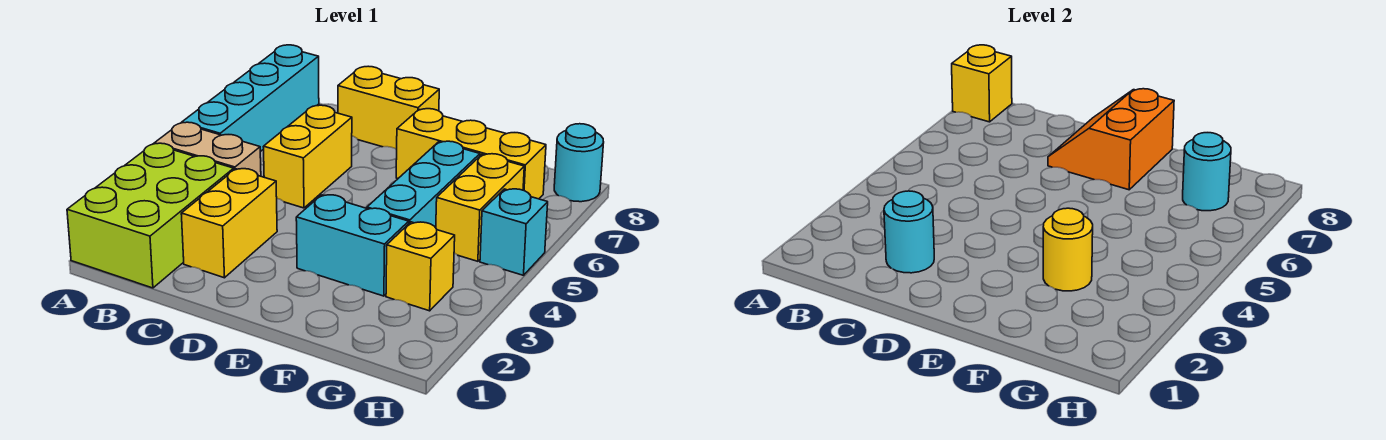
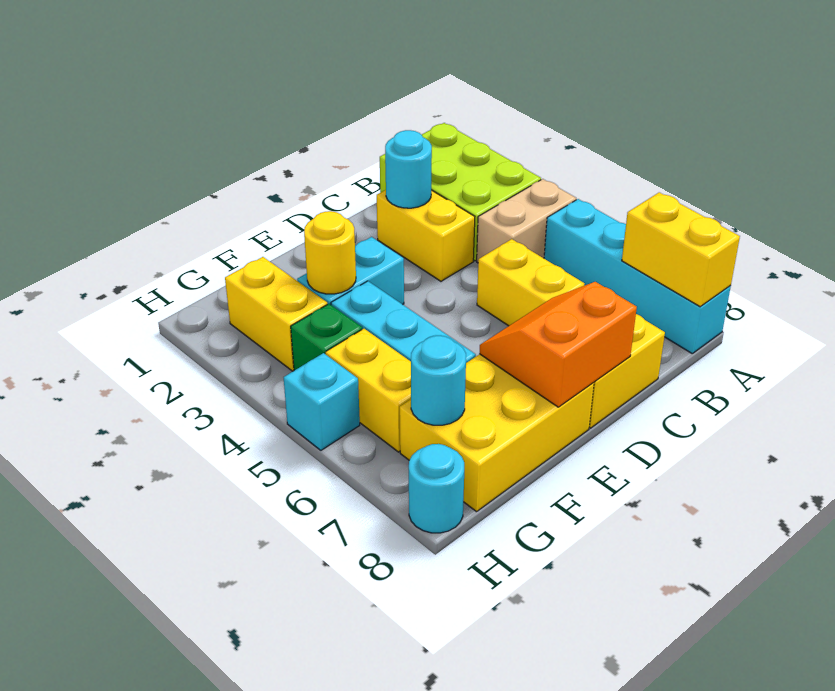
yellow brick A8 level 2 -> yellow brick A7:A8 level 2
orange slope D7:E8 level 2 top E -> orange slope D7:E8 level 2 top 8
yellow brick E7:G7 level 1 -> yellow brick E7:G8 level 1
yellow brick G3 level 1 -> yellow brick G2:G3 level 1
none -> green brick G4 level 1

